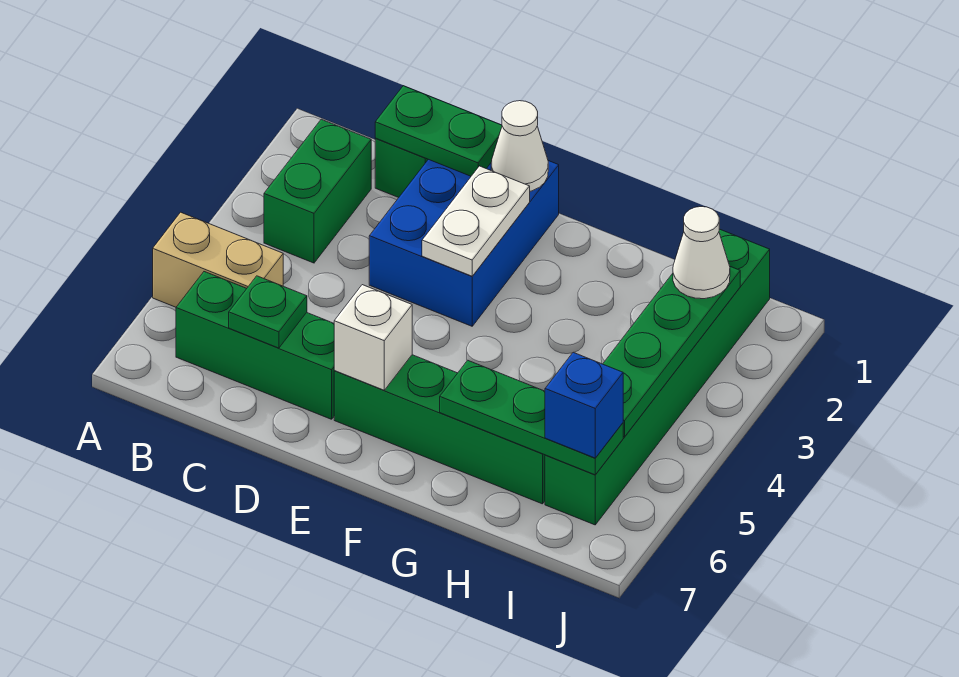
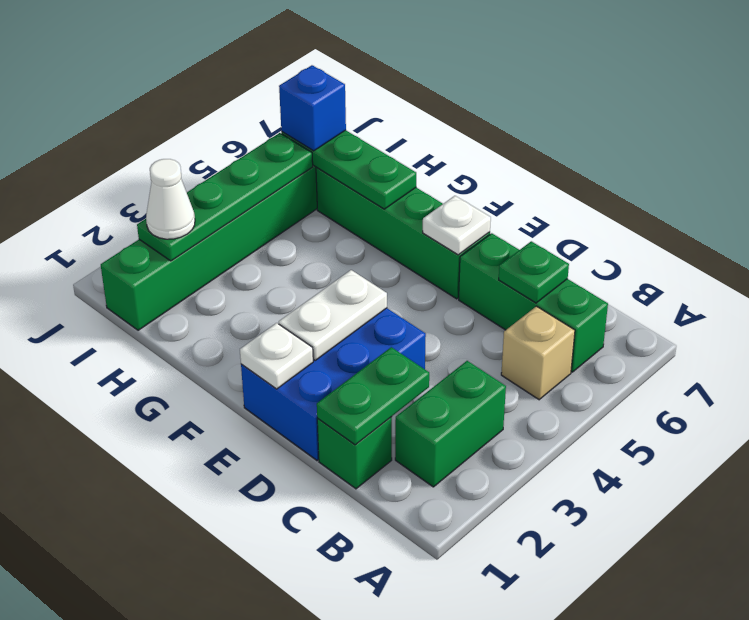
tan brick A5:B5 level 1 -> tan brick B5 level 1
green plate C1:D1 level 2 -> green plate C1:C2 level 2
white cone E1 level 2 -> white plate E1 level 2
white brick E6 level 2 -> white plate E6 level 2

